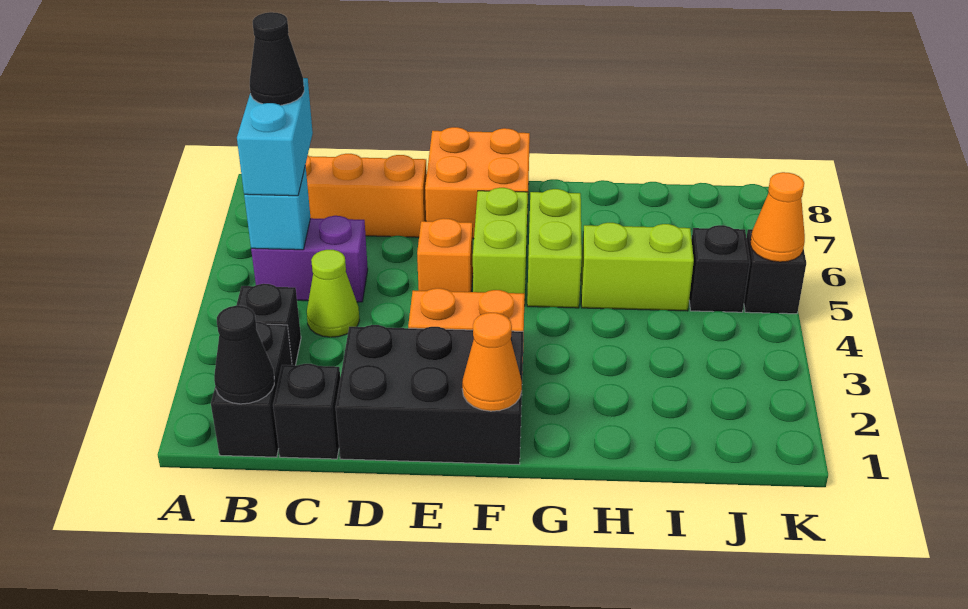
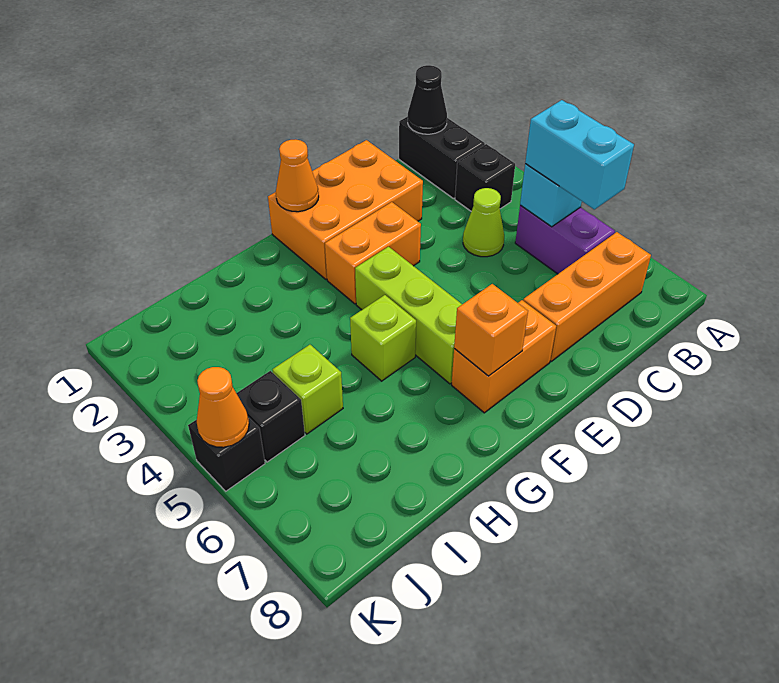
purple brick B5:C5 level 1 -> purple brick B5:B6 level 1
black cone B6 level 4 -> none
black brick C1 level 1 -> none
black brick D1:F2 level 1 -> orange brick D1:F2 level 1
orange brick E5 level 1 -> orange brick F7 level 2
orange brick E7:F8 level 1 -> orange brick E7:F7 level 1
lime brick F5:F6 level 1 -> lime brick F4:F6 level 1
lime brick G5:G6 level 1 -> lime brick G5 level 1
lime brick H5:I5 level 1 -> lime brick I5 level 1

